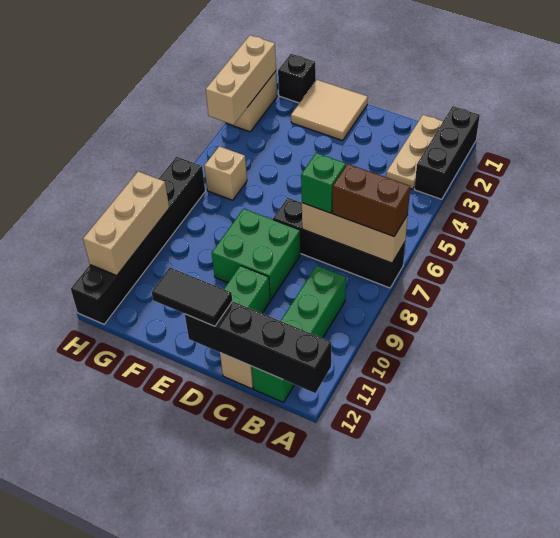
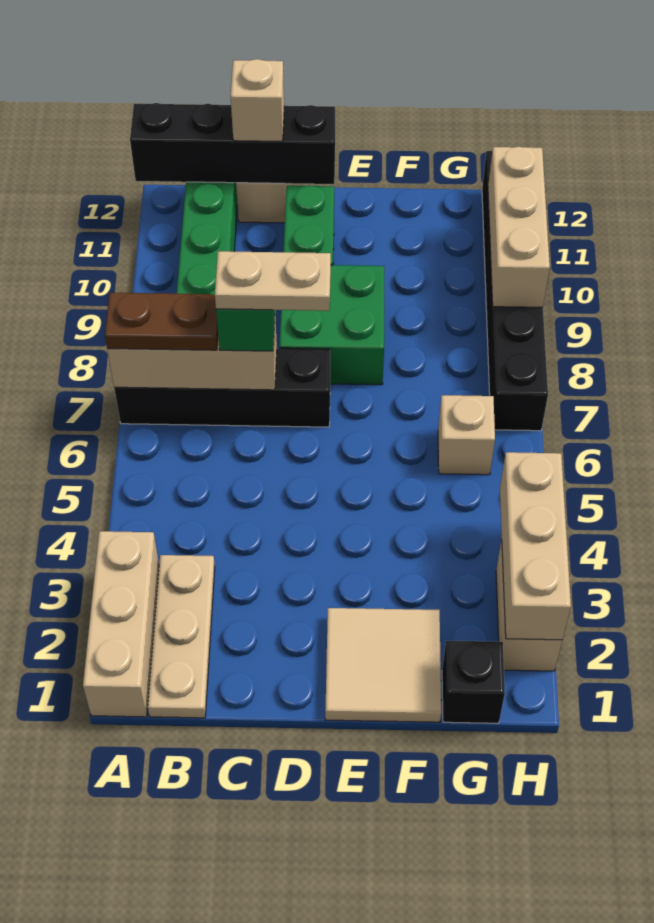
black brick A1:A3 level 1 -> tan brick A1:A3 level 1
brown brick A7:B7 level 3 -> brown plate A7:B7 level 3
none -> tan plate C7:D7 level 4
none -> tan brick C12 level 3
black tile D12:E12 level 3 -> none

